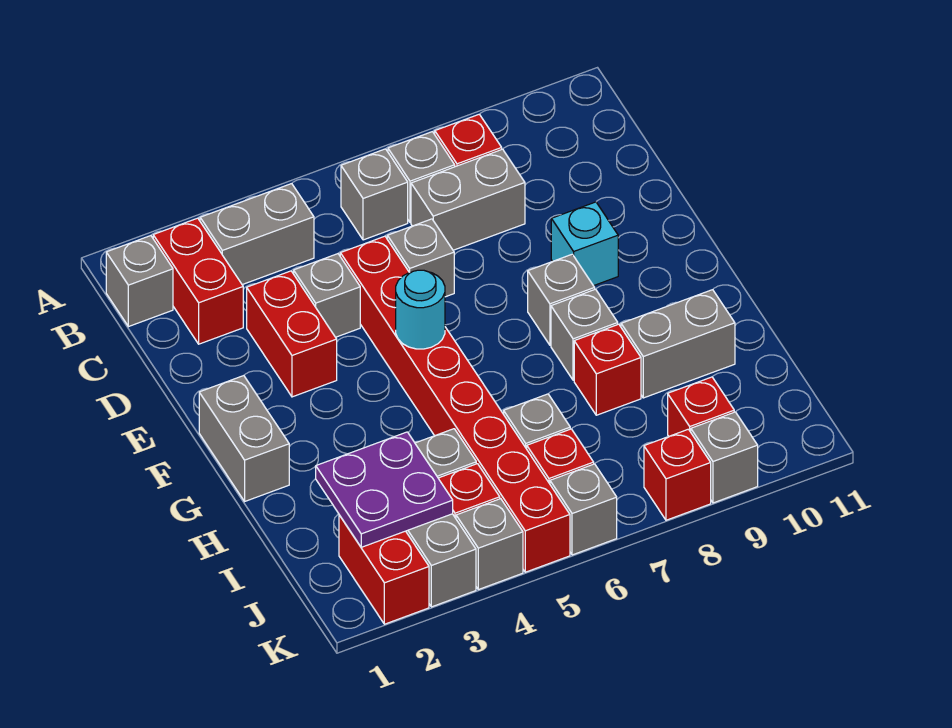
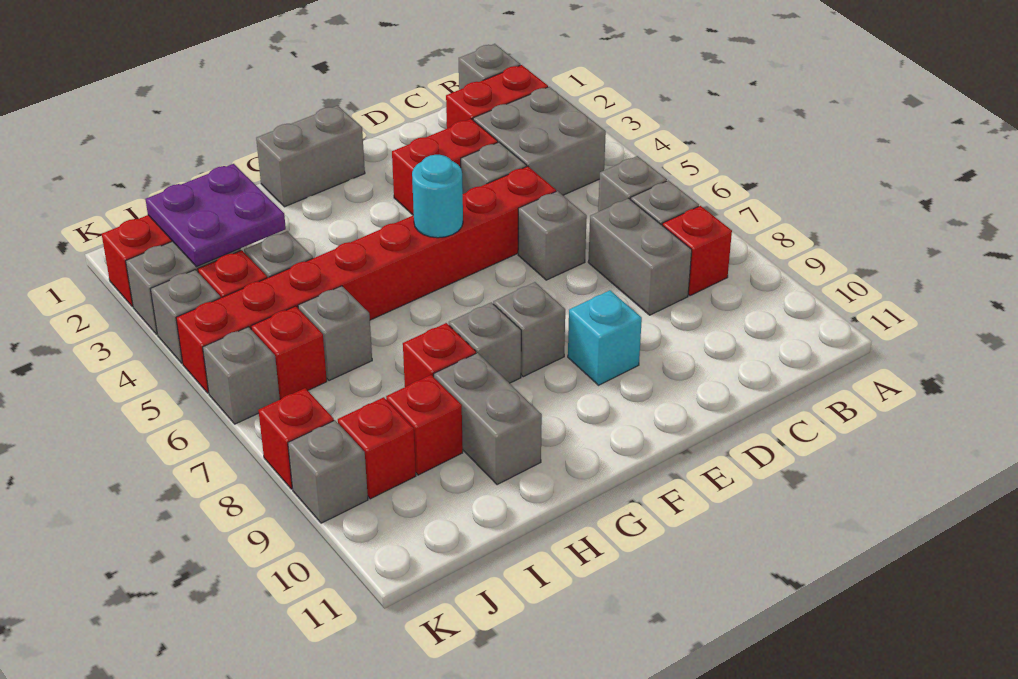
grey brick B3:B4 level 1 -> grey brick B3:C4 level 1
none -> red brick I9 level 1

